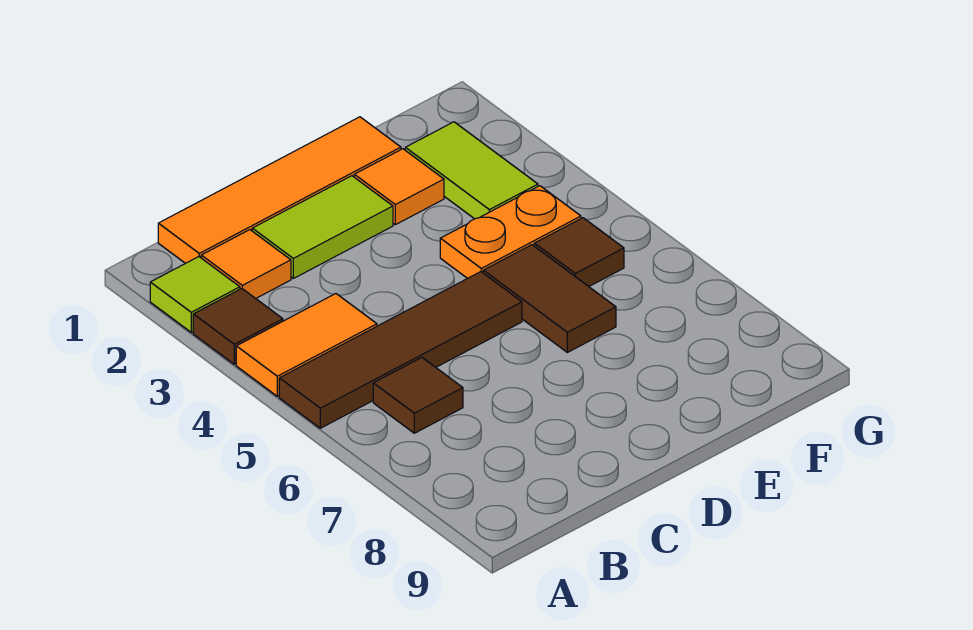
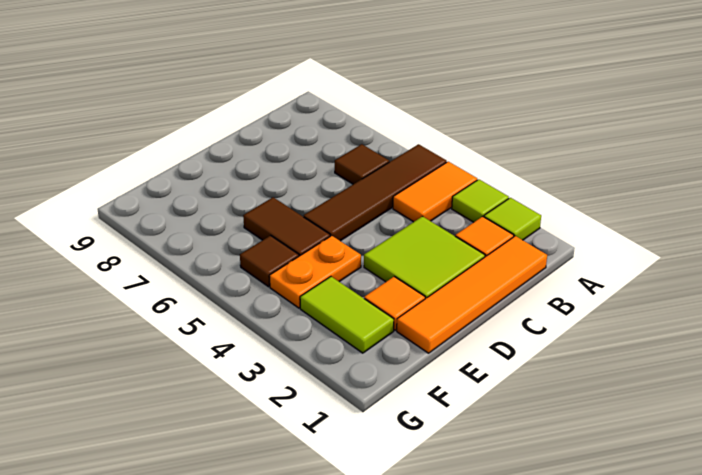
brown tile A3 level 1 -> lime tile A3 level 1
lime tile C2:D2 level 1 -> lime tile C2:D3 level 1

